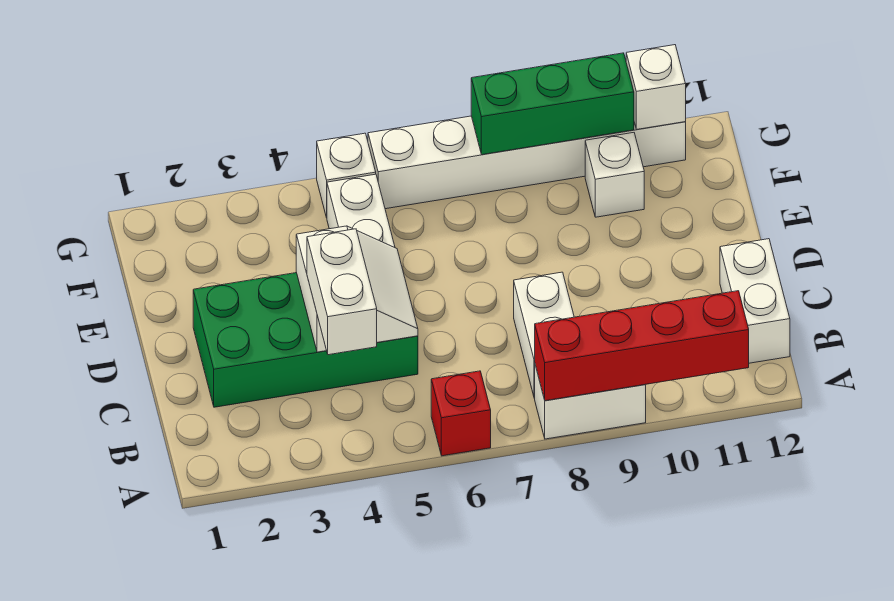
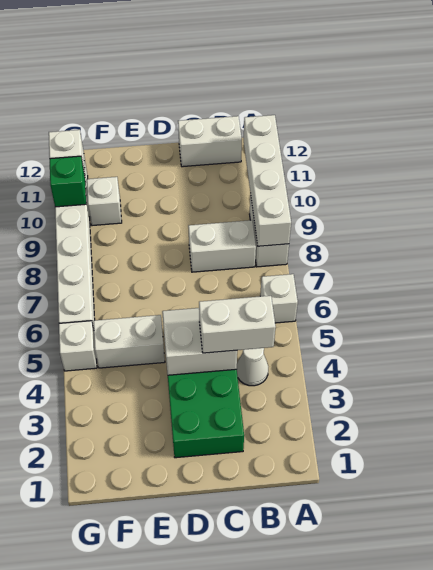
red brick A6 level 1 -> white brick A6 level 1
red brick A8:A11 level 2 -> white brick A8:A11 level 2
none -> white cone B4 level 1
green brick G8:G10 level 2 -> green brick G10 level 2

